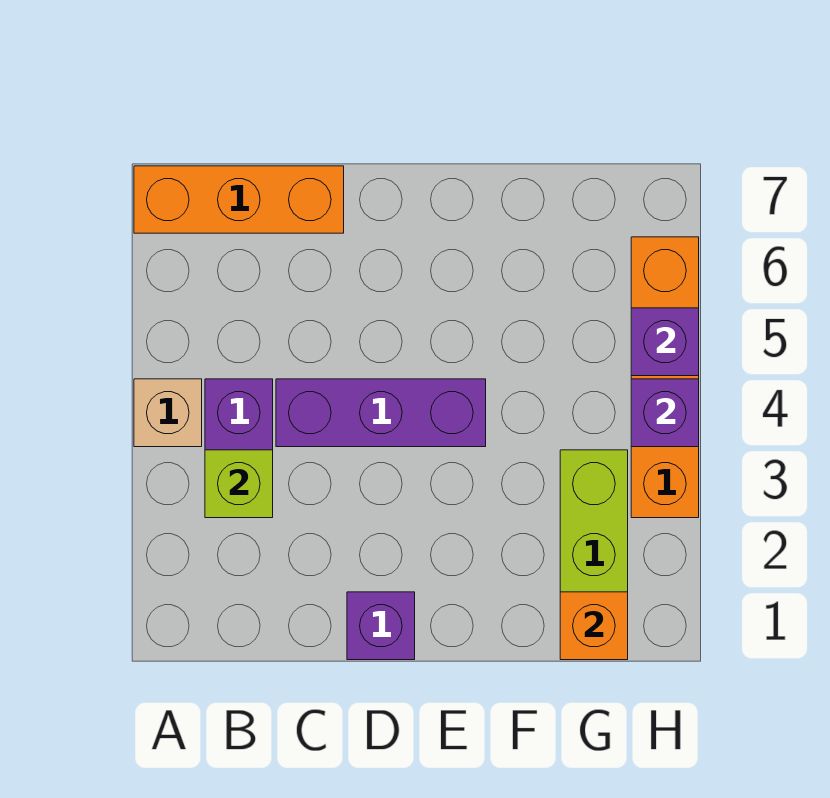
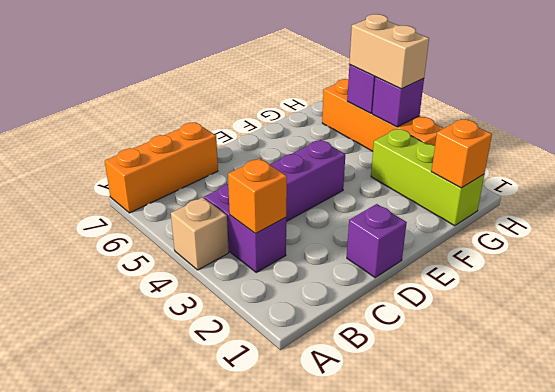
lime brick B3 level 2 -> orange brick B3 level 2
none -> tan brick H4:H5 level 3

